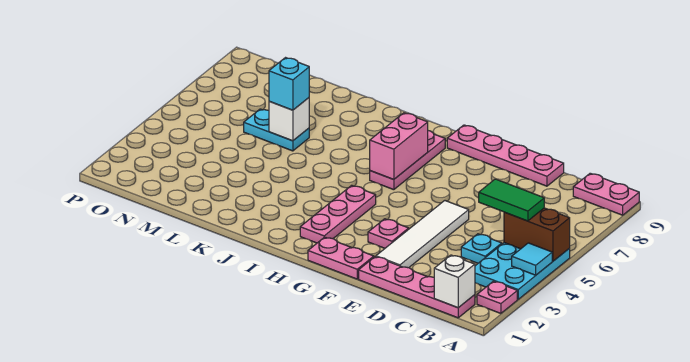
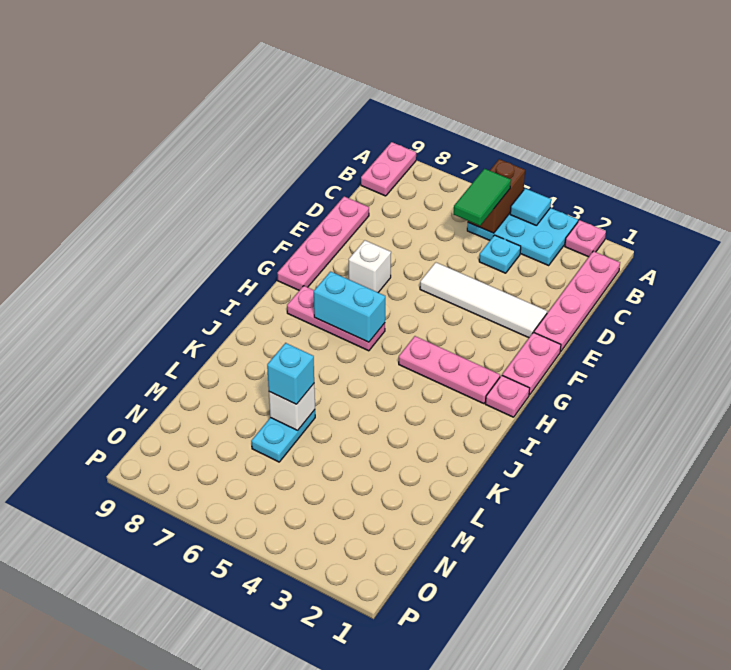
white brick B1 level 2 -> white brick F7 level 1
pink plate F3 level 1 -> pink plate H1 level 1
pink brick H6:H7 level 2 -> cyan brick H6:H7 level 2

